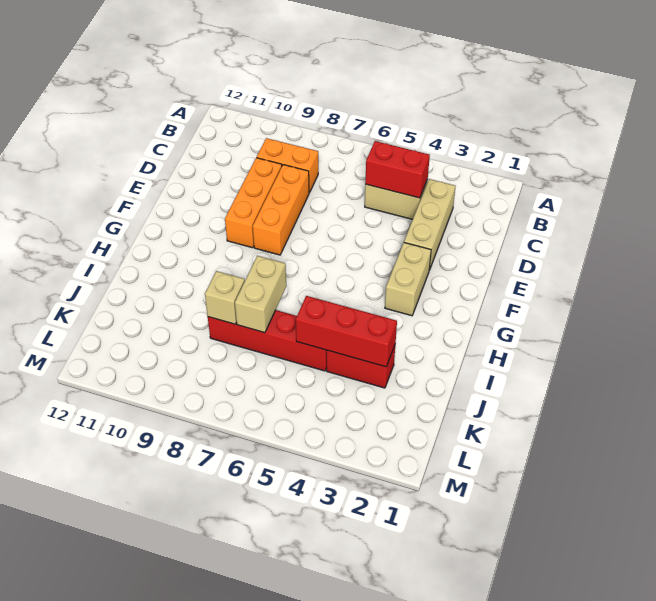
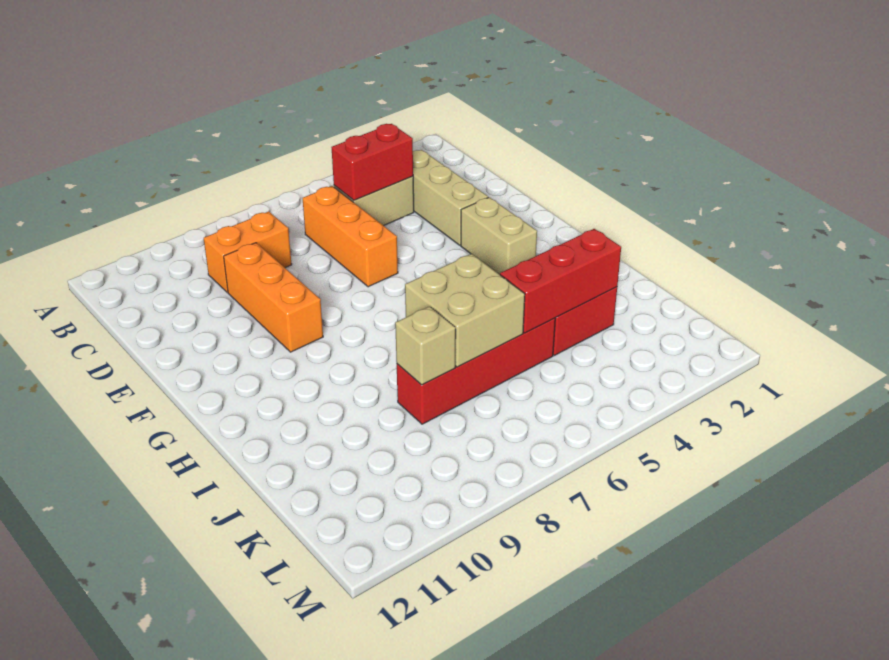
orange brick D8:F8 level 1 -> orange brick C6:E6 level 1
tan brick I7:J7 level 2 -> tan brick I6:J7 level 2

